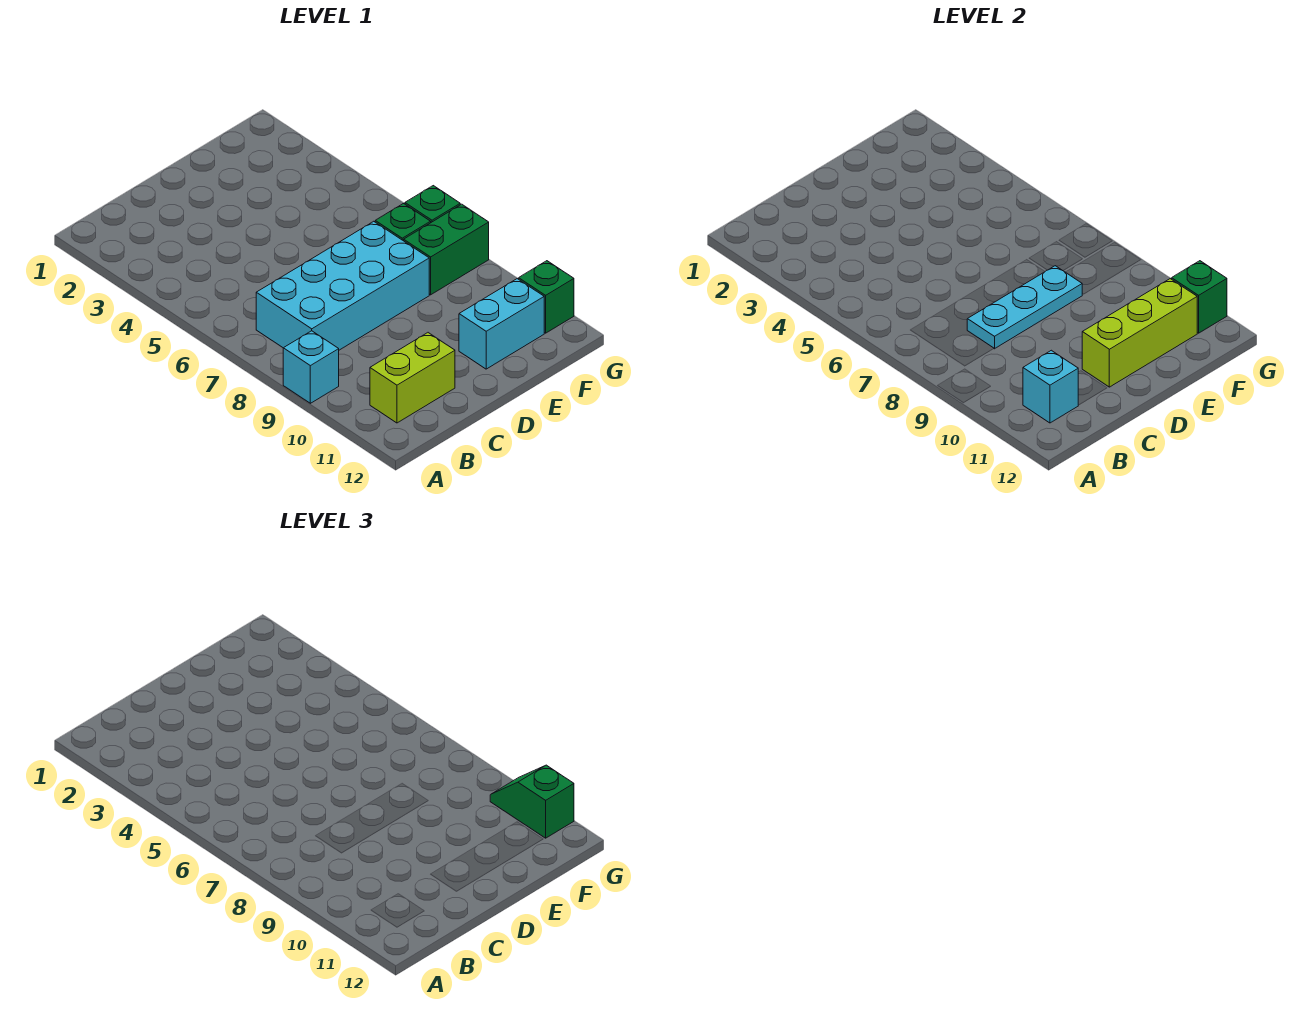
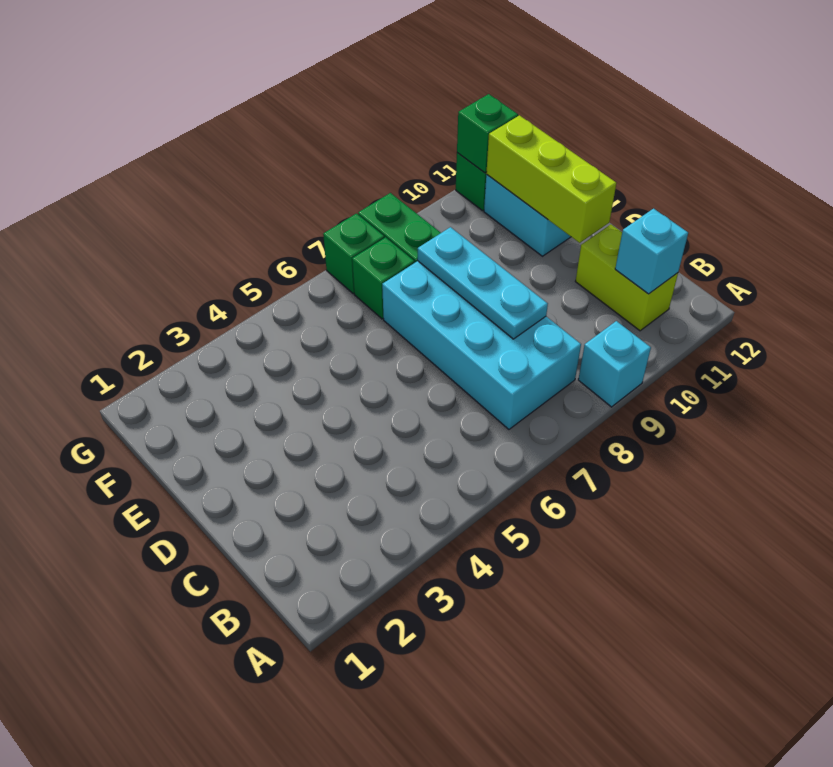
green slope G10:G11 level 3 top 11 -> none

